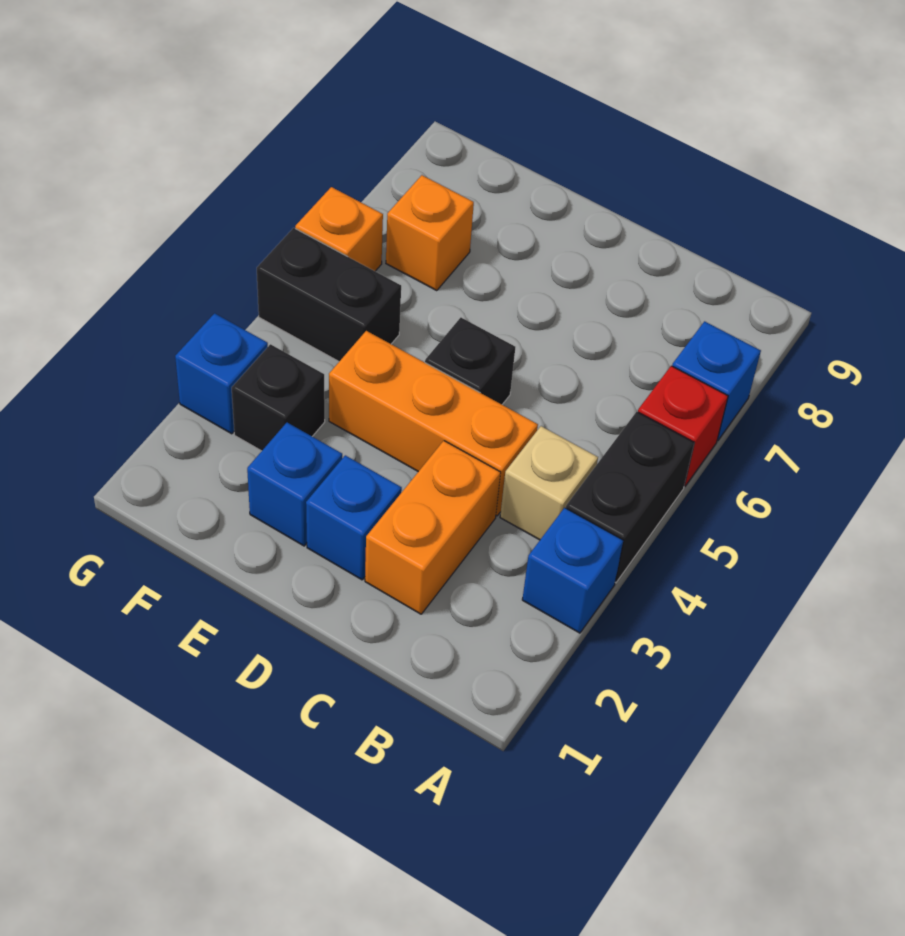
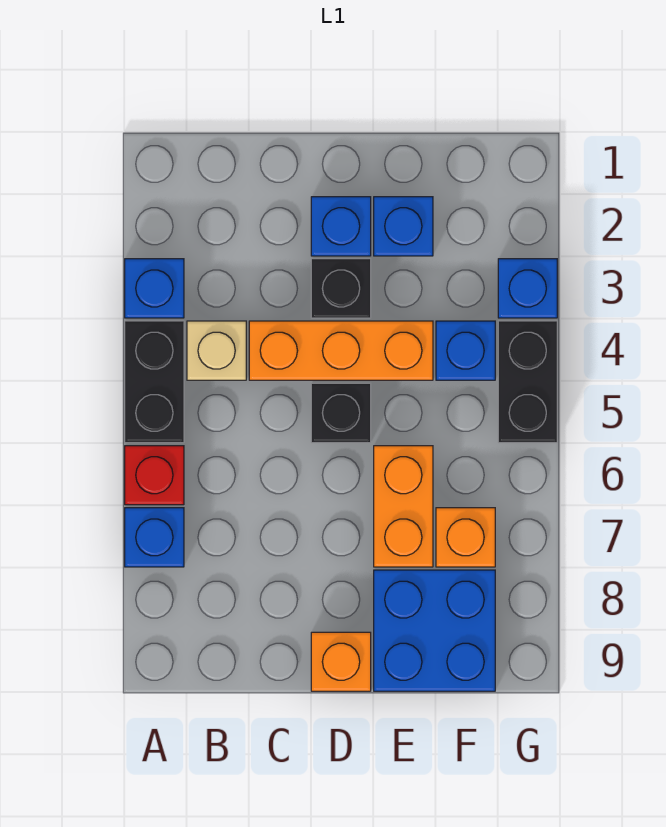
orange brick C2:C3 level 1 -> orange brick E6:E7 level 1
none -> blue brick E8:F9 level 1
black brick F3 level 1 -> black brick D3 level 1
none -> blue brick F4 level 1
black brick F5:G5 level 1 -> black brick G4:G5 level 1
orange brick G6 level 1 -> orange brick D9 level 1

